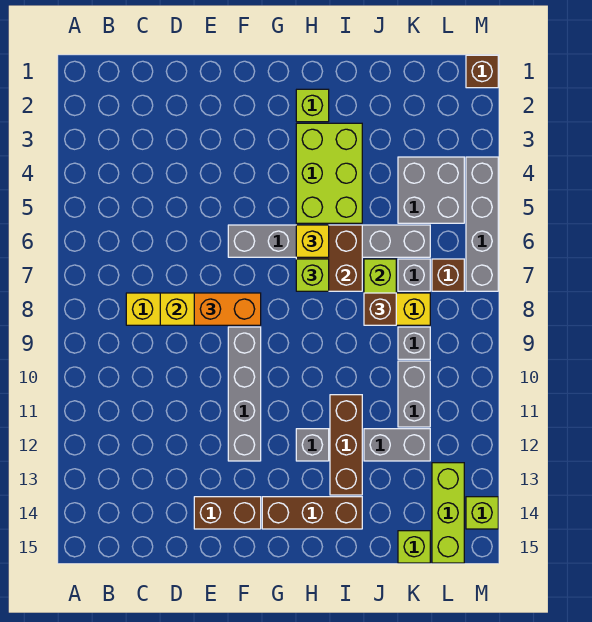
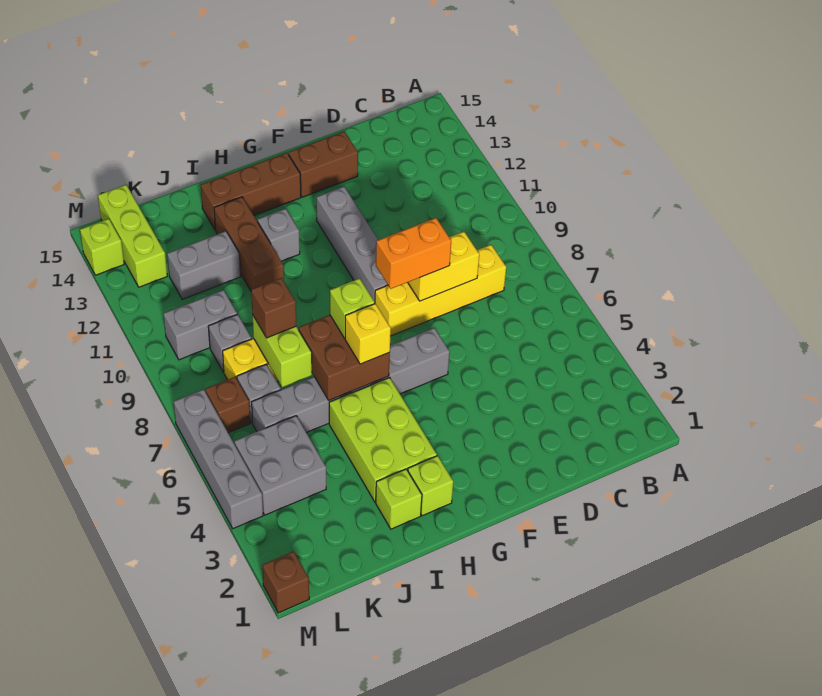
grey brick K10:K11 level 1 -> grey brick K10:L10 level 1
lime brick K15 level 1 -> lime brick I2 level 1

